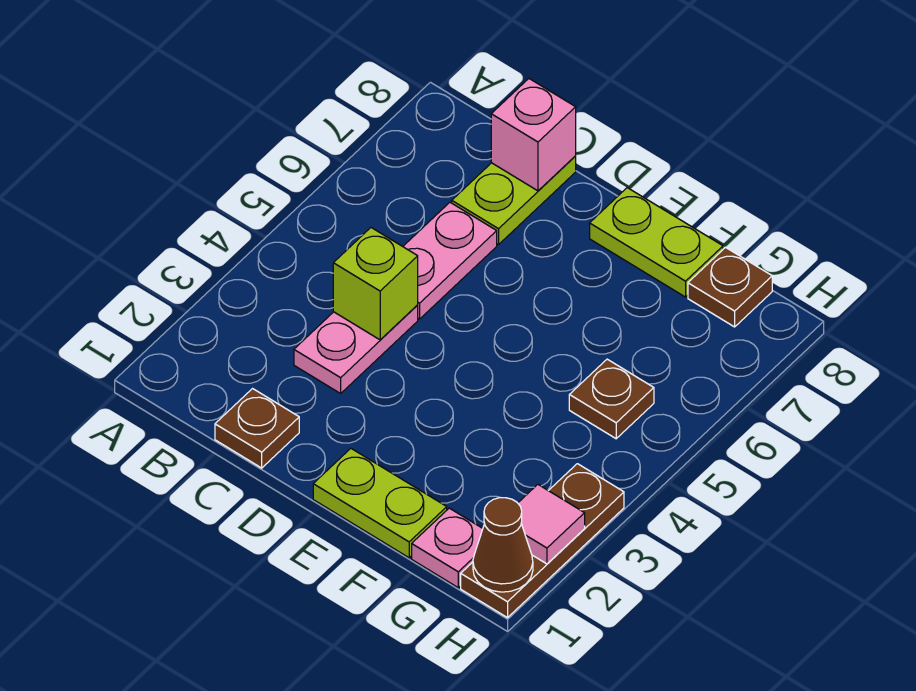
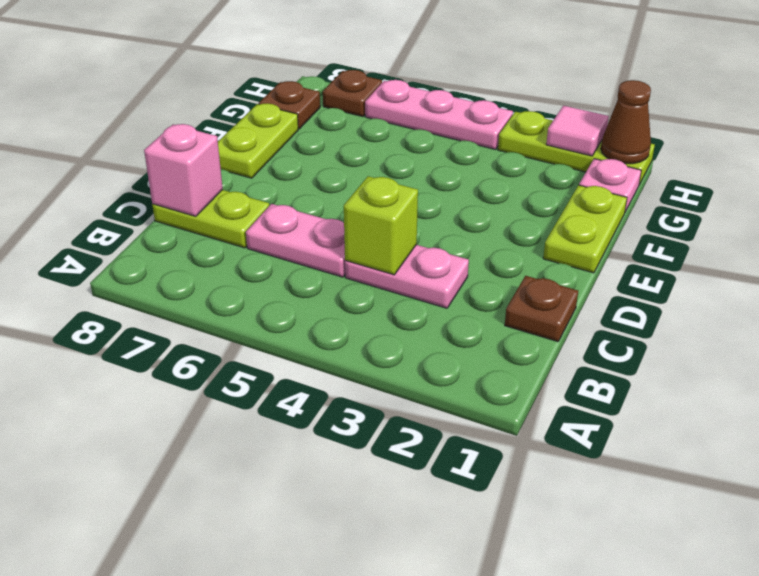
brown plate G5 level 1 -> brown plate H7 level 1
brown plate H1:H3 level 1 -> lime plate H1:H3 level 1
none -> pink plate H4:H6 level 1

